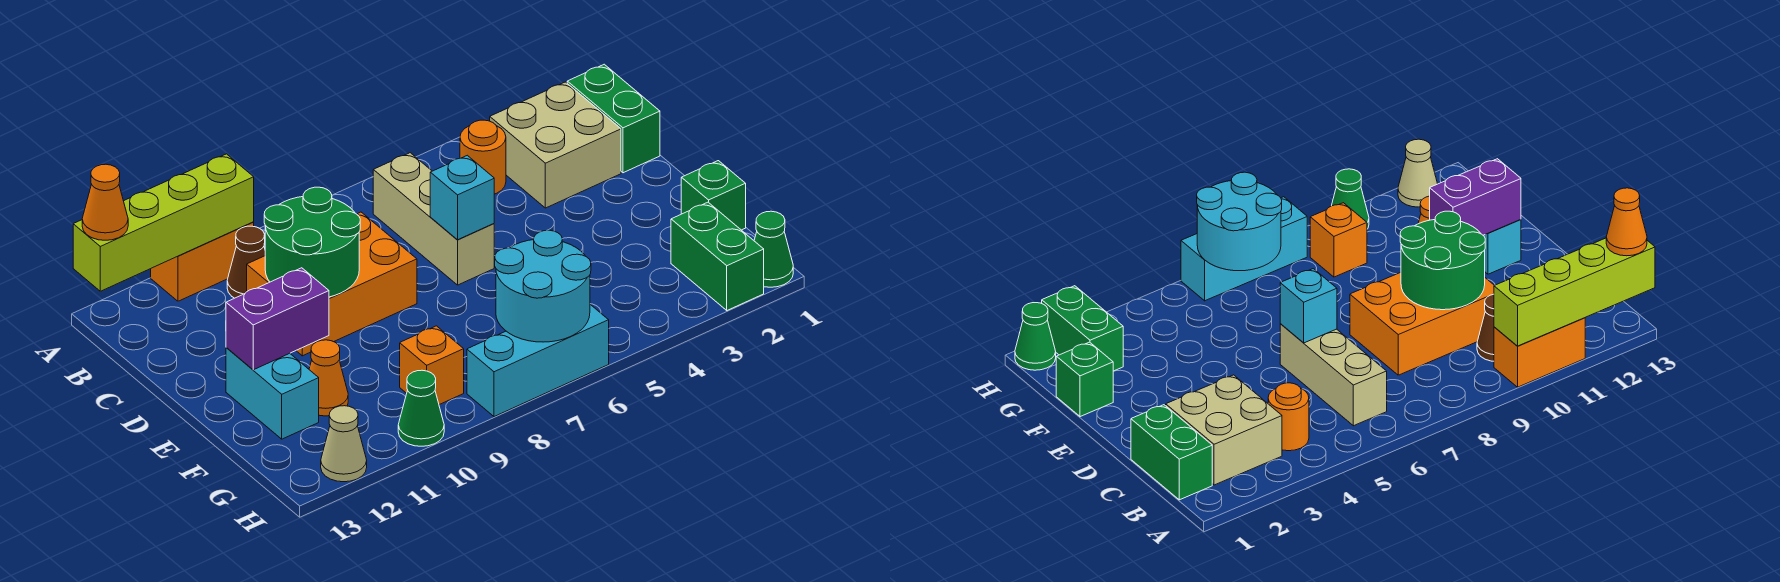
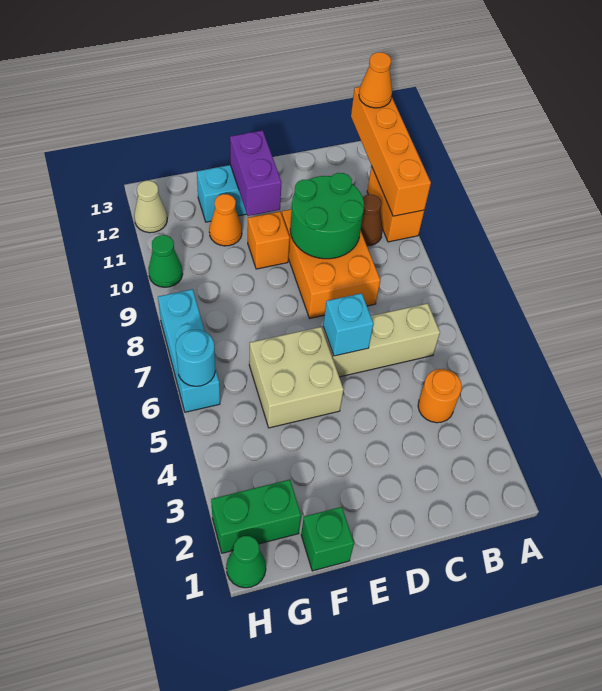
lime brick A10:A13 level 2 -> orange brick A10:A13 level 2
green brick B1:C1 level 1 -> none
tan brick B2:C3 level 1 -> tan brick E5:F6 level 1
cyan round brick G6:H7 level 2 -> cyan round brick H6 level 2
orange brick G9 level 1 -> orange brick E10 level 1

